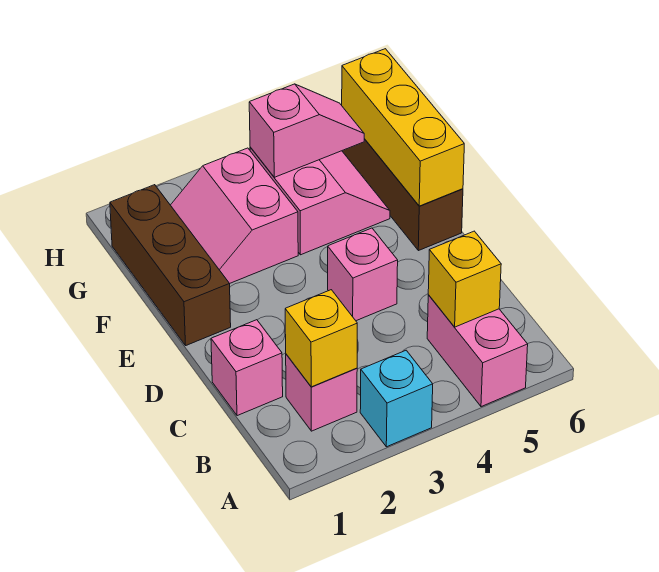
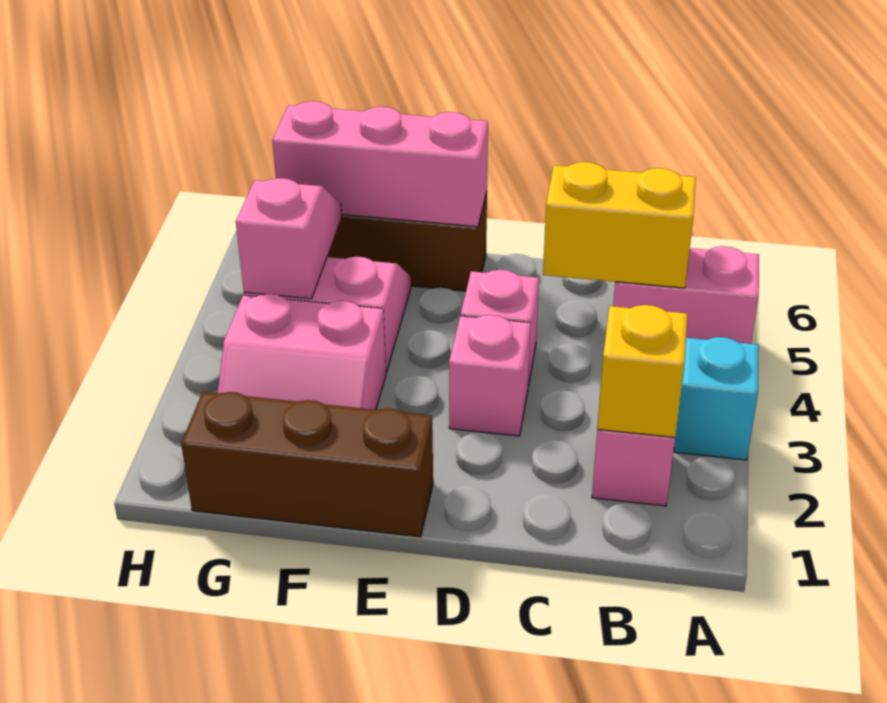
yellow brick B5 level 2 -> yellow brick B5:C5 level 2
pink brick C1 level 1 -> pink brick D3 level 1
yellow brick E6:G6 level 2 -> pink brick E6:G6 level 2

